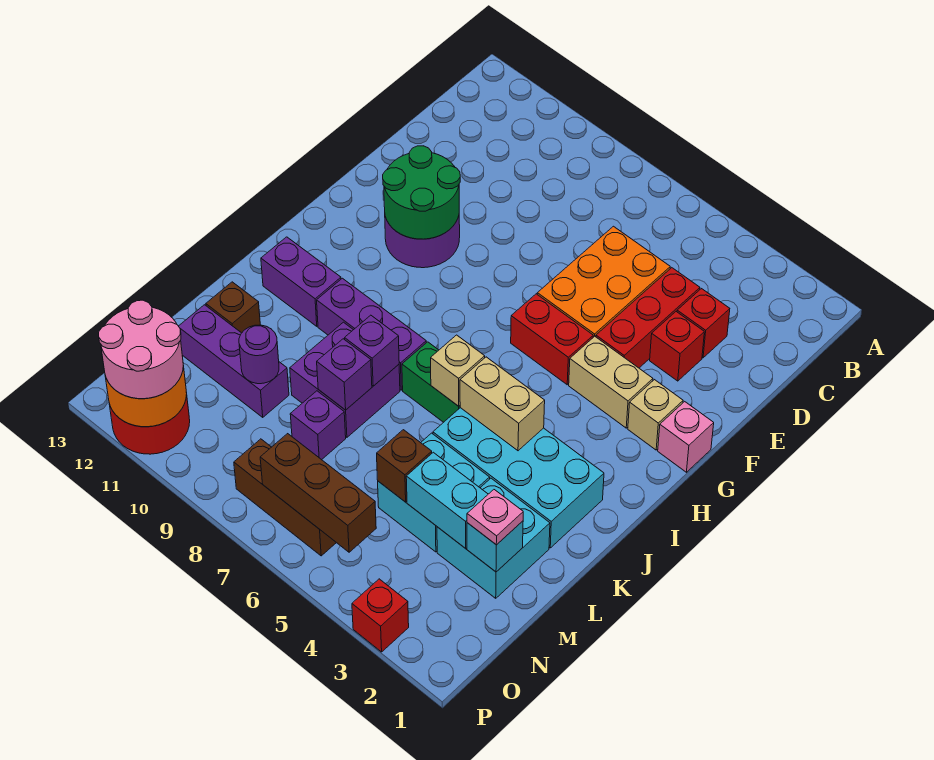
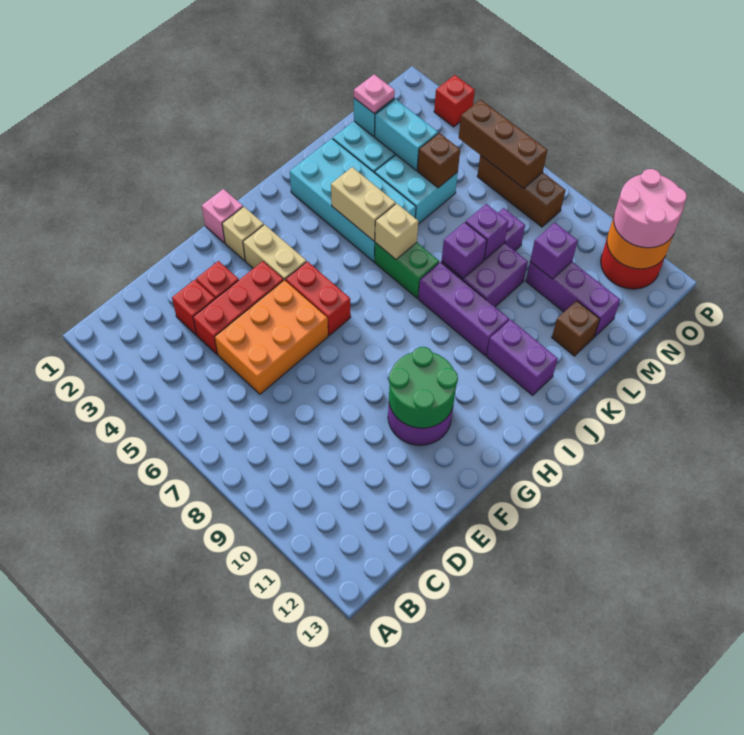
purple round brick M10 level 2 -> purple brick M10 level 2

